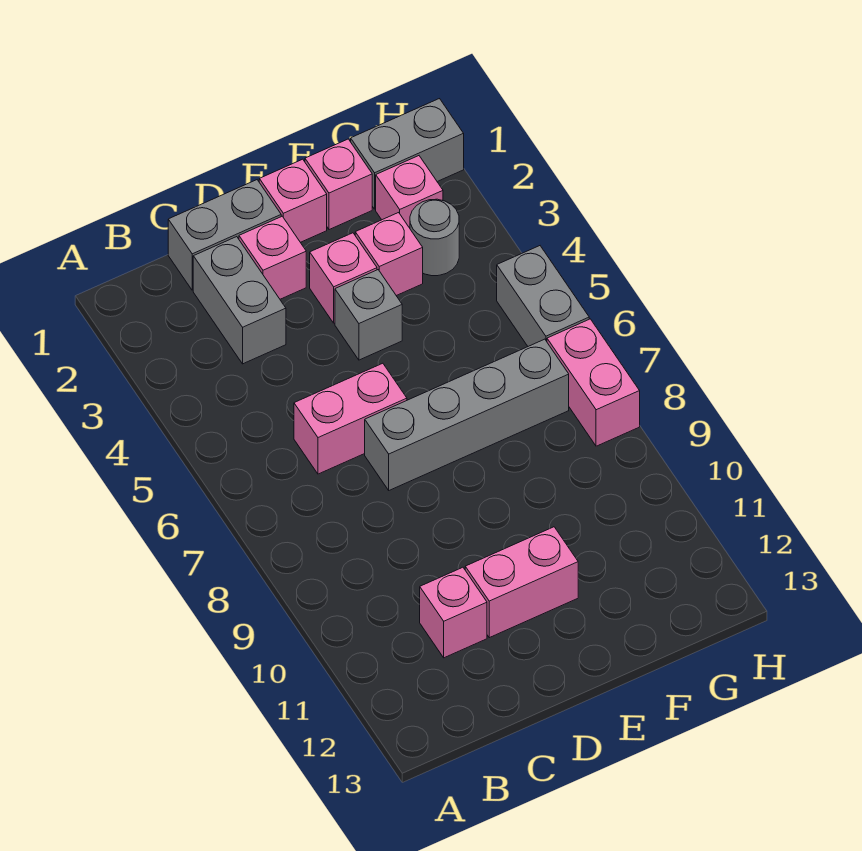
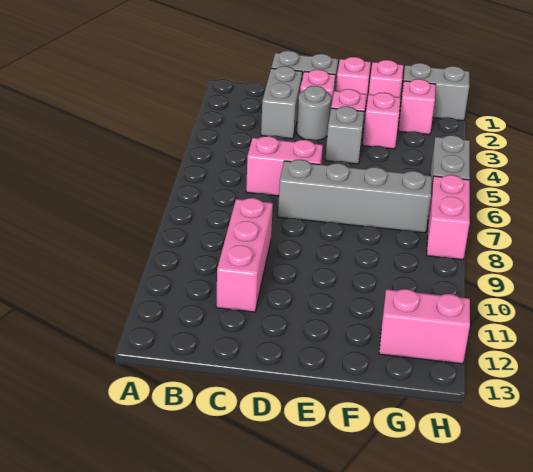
pink brick C11 level 1 -> pink brick C9:C11 level 1
pink brick D11:E11 level 1 -> pink brick G12:H12 level 1
grey round brick G3 level 1 -> grey round brick D3 level 1

